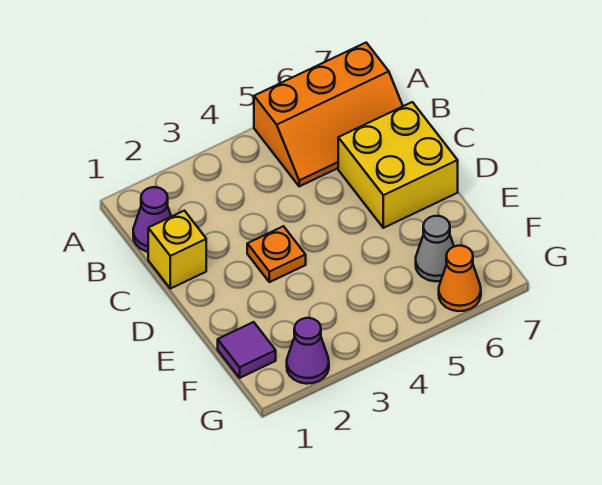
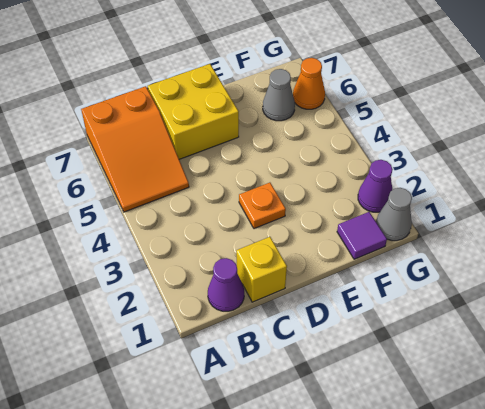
orange slope A5:B7 level 1 top A -> orange slope A5:B7 level 1 top 7
none -> grey cone G1 level 1

